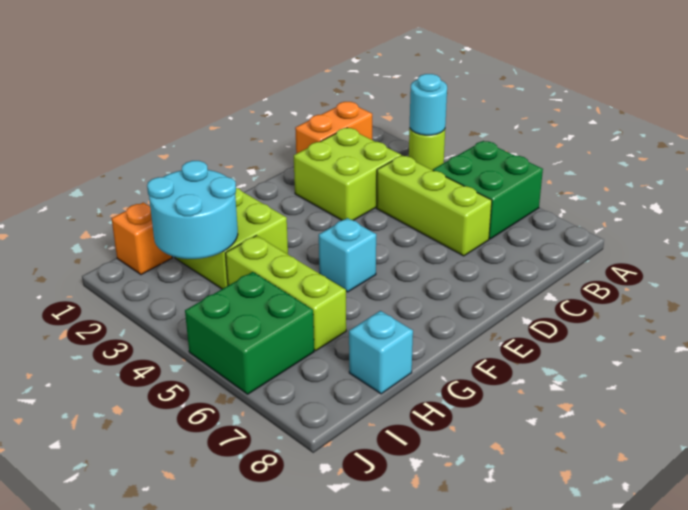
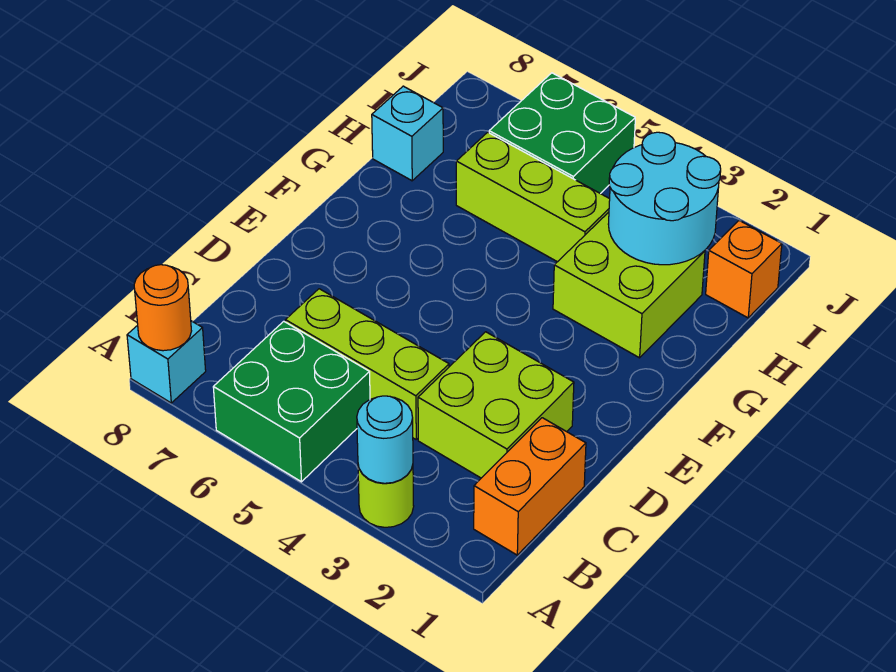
none -> orange round brick A8 level 2
cyan brick F5 level 1 -> cyan brick A8 level 1

